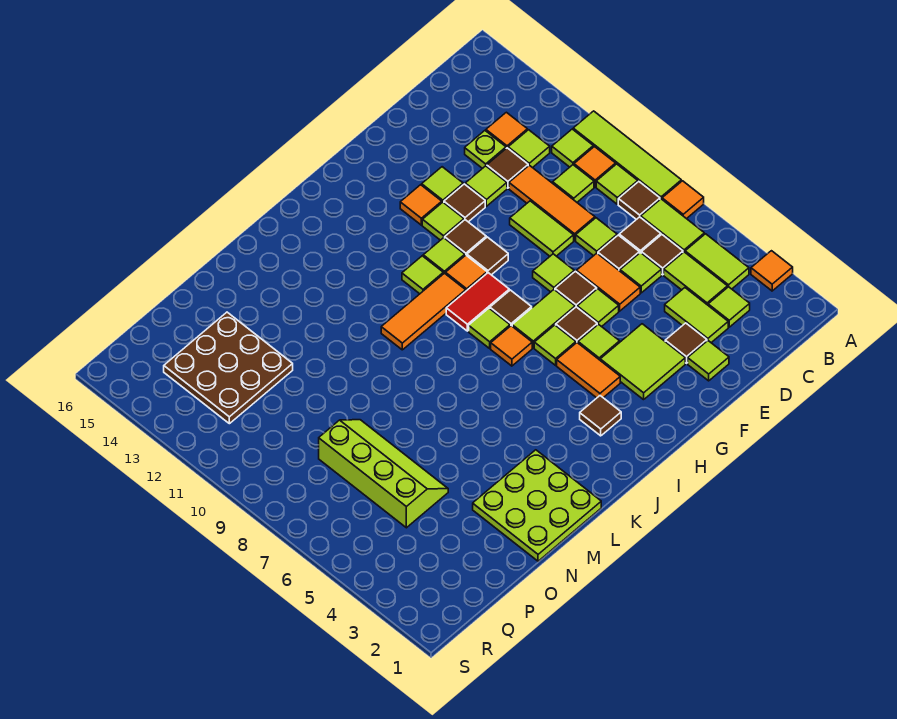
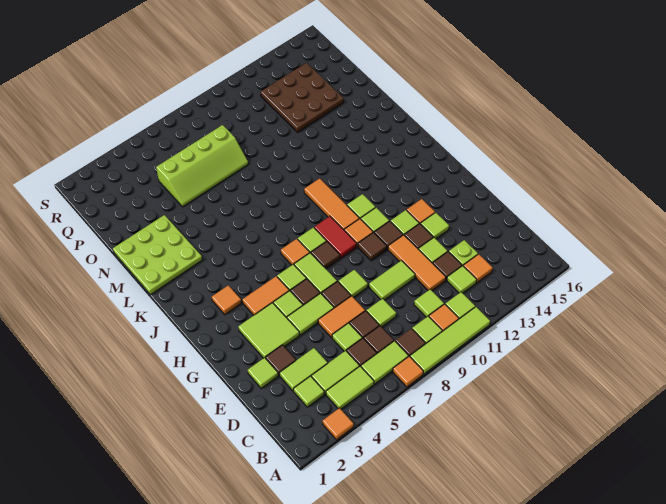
orange tile D9:D11 level 1 -> orange tile D11:F11 level 1
lime tile F6 level 1 -> lime tile F5:F6 level 1
brown tile I3 level 1 -> orange tile I3 level 1

